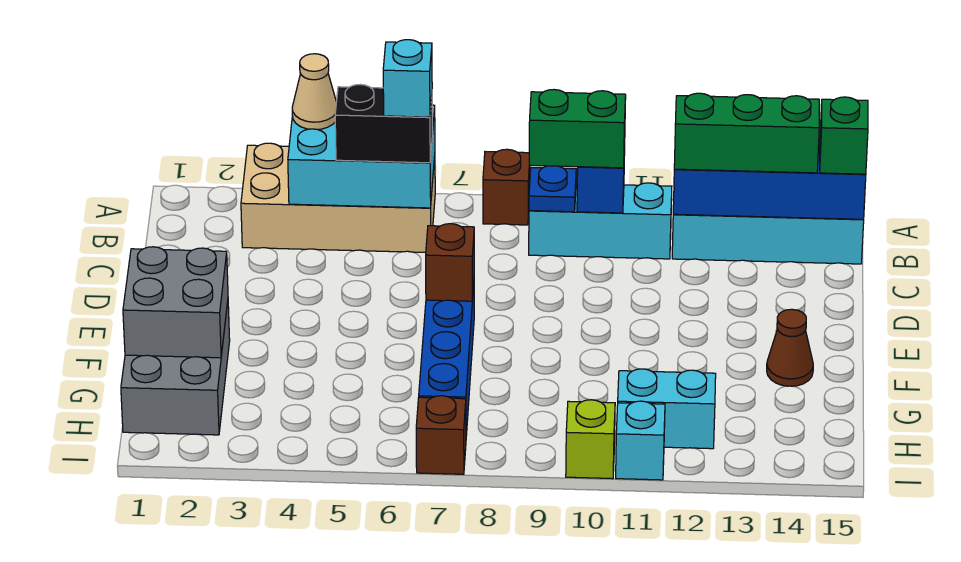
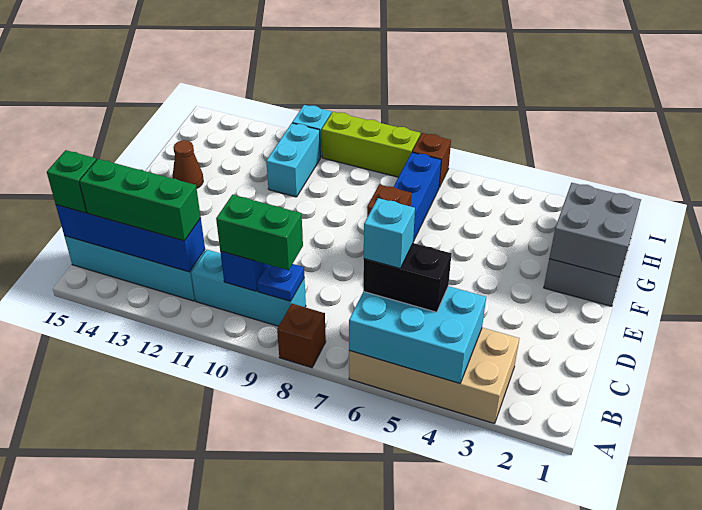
tan cone A4 level 3 -> none
cyan brick H11:H12 level 1 -> cyan brick G11:H11 level 1
lime brick I10 level 1 -> lime brick I8:I10 level 1

